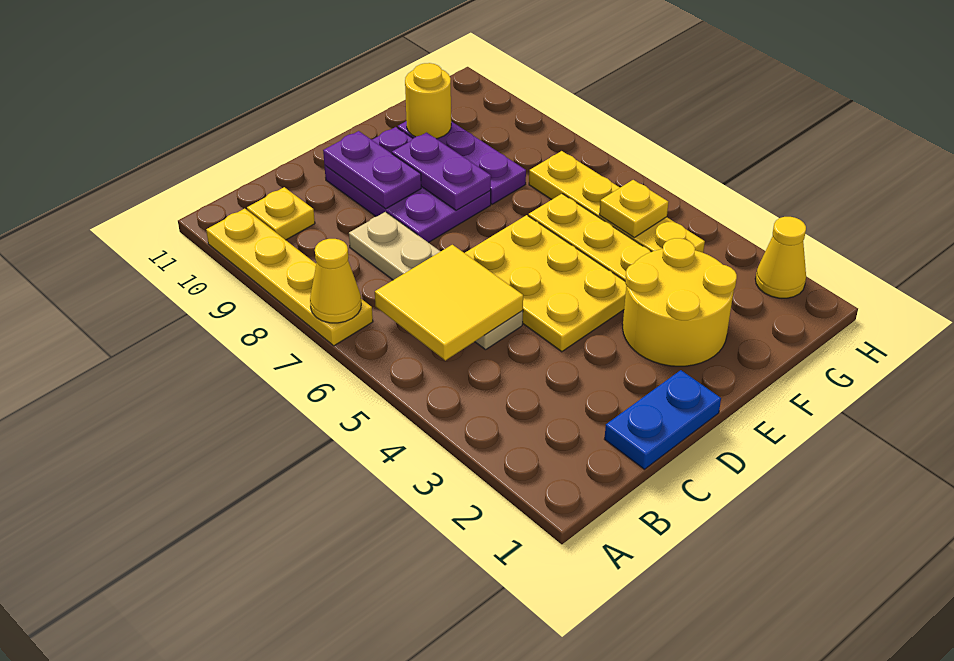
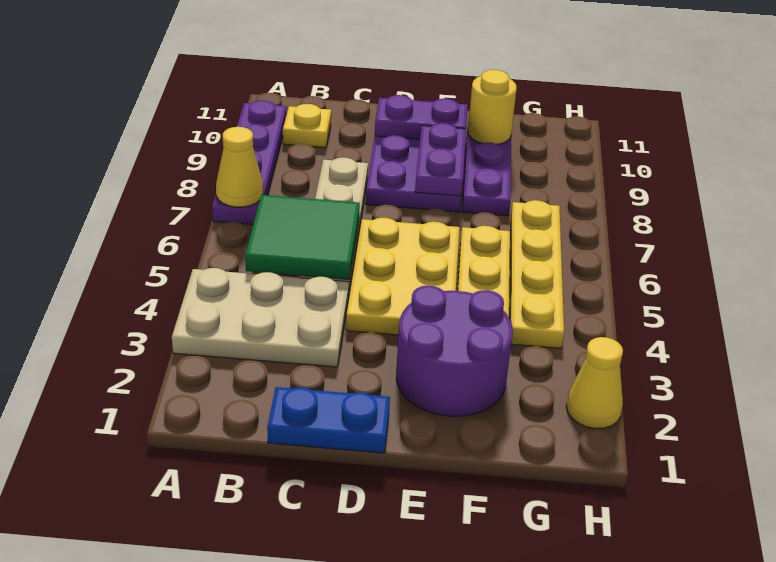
none -> tan plate A3:C4 level 1
yellow plate A7:A10 level 1 -> purple plate A7:A10 level 1
yellow tile B5:C6 level 2 -> green tile B5:C6 level 2
purple plate D9:D10 level 2 -> purple plate D10:E10 level 2
yellow round brick E2:F3 level 1 -> purple round brick E2:F3 level 1
yellow plate G5 level 2 -> none

